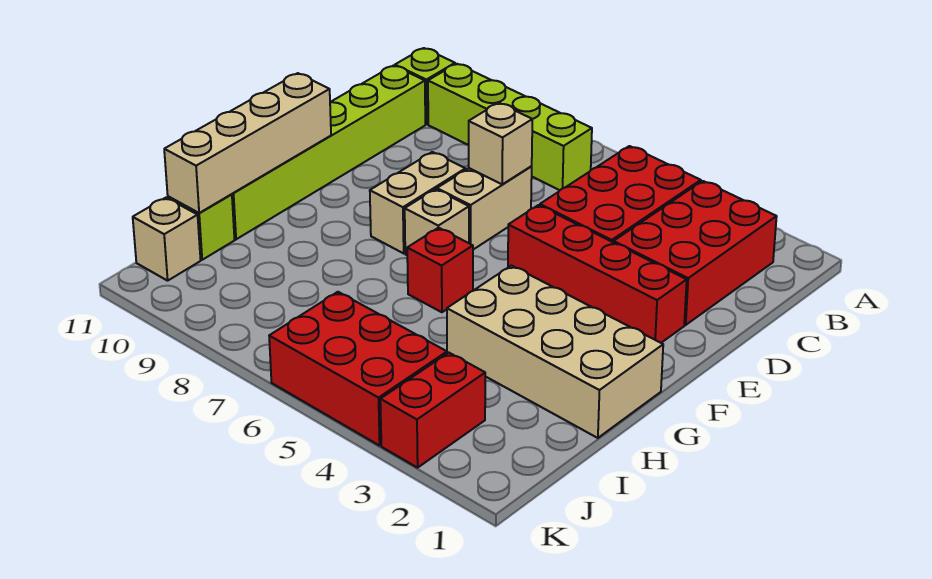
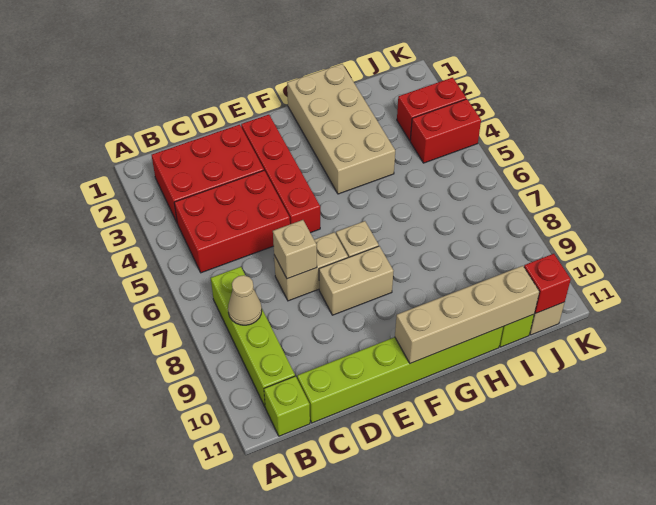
none -> tan cone B8 level 2
red brick G6 level 1 -> red brick J11 level 2
red brick J4:K6 level 1 -> red brick J4:K4 level 1

